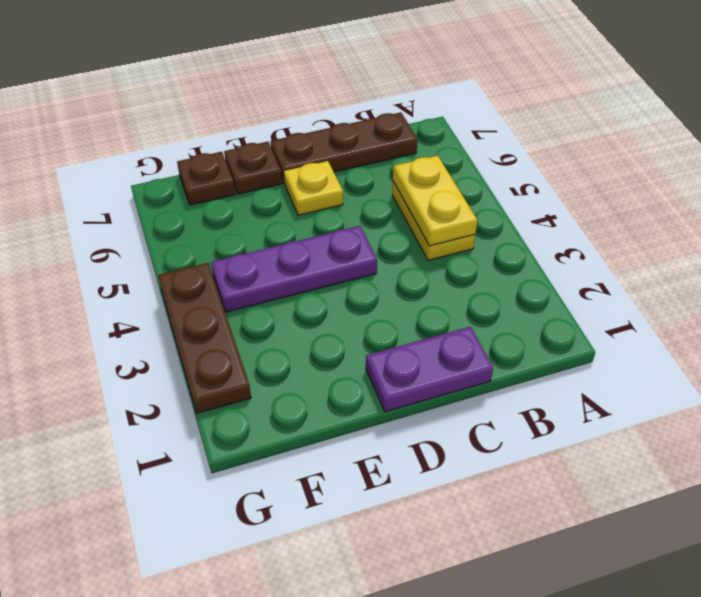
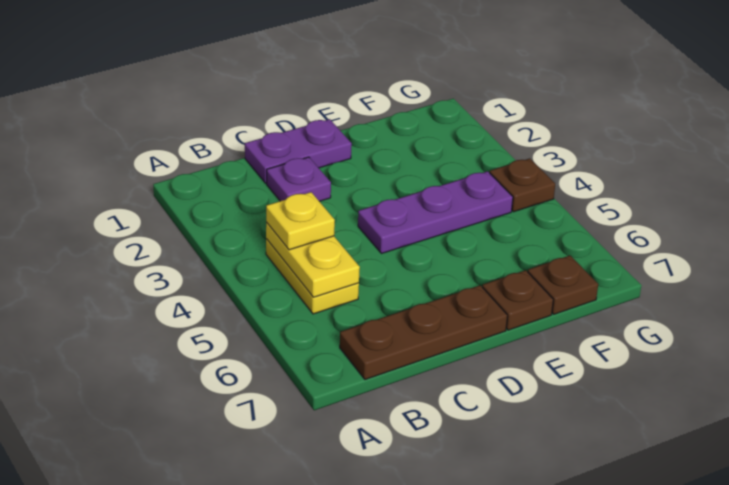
none -> purple plate C2 level 1
yellow plate D6 level 1 -> yellow plate B4 level 3
brown plate G2:G4 level 1 -> brown plate G4 level 1

